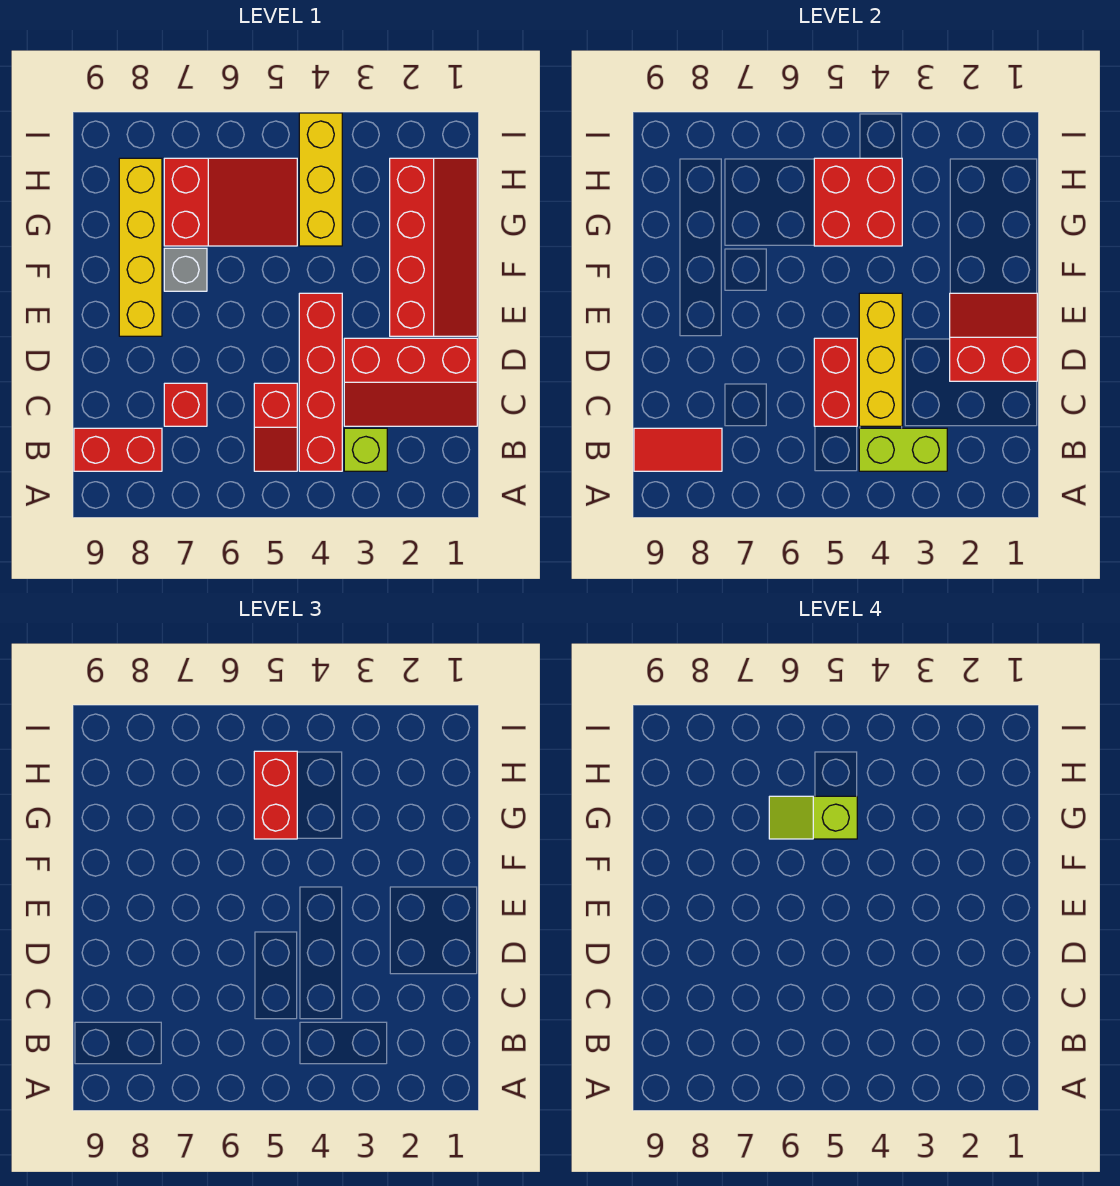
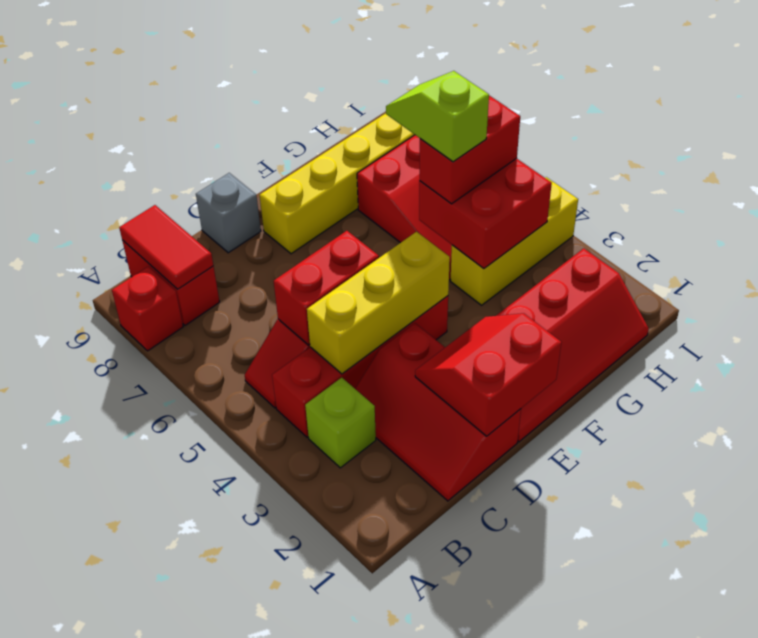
lime brick B3:B4 level 2 -> none
red brick C7 level 1 -> red brick A8 level 1
red slope D1:E2 level 2 top D -> red slope D1:E2 level 2 top 1
grey brick F7 level 1 -> grey brick D9 level 1

